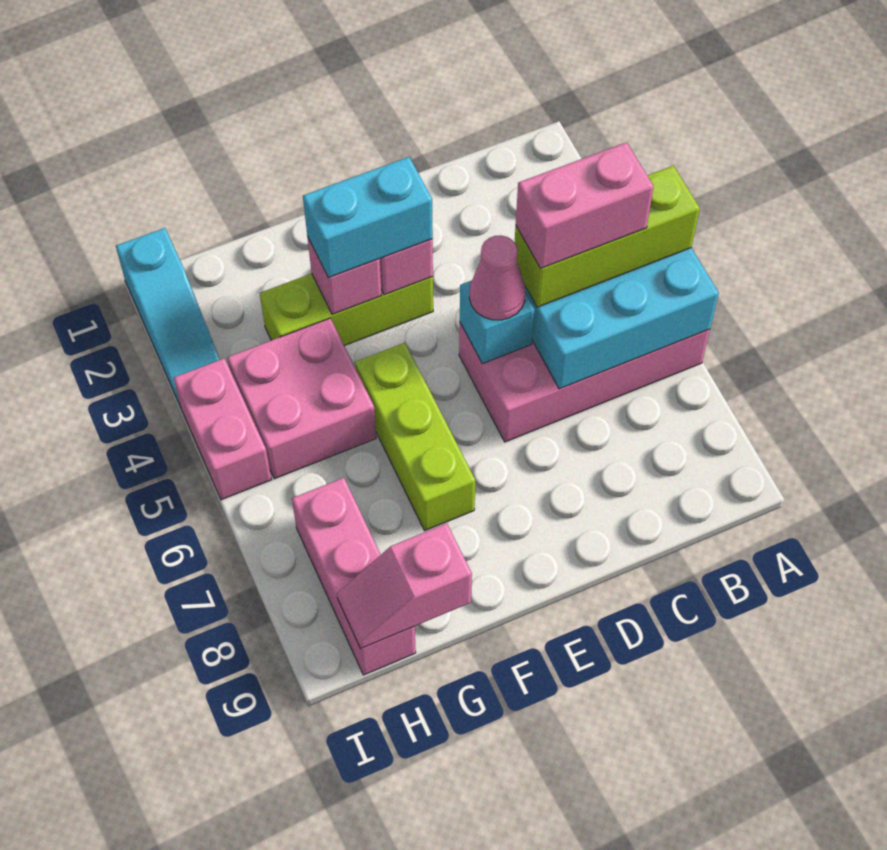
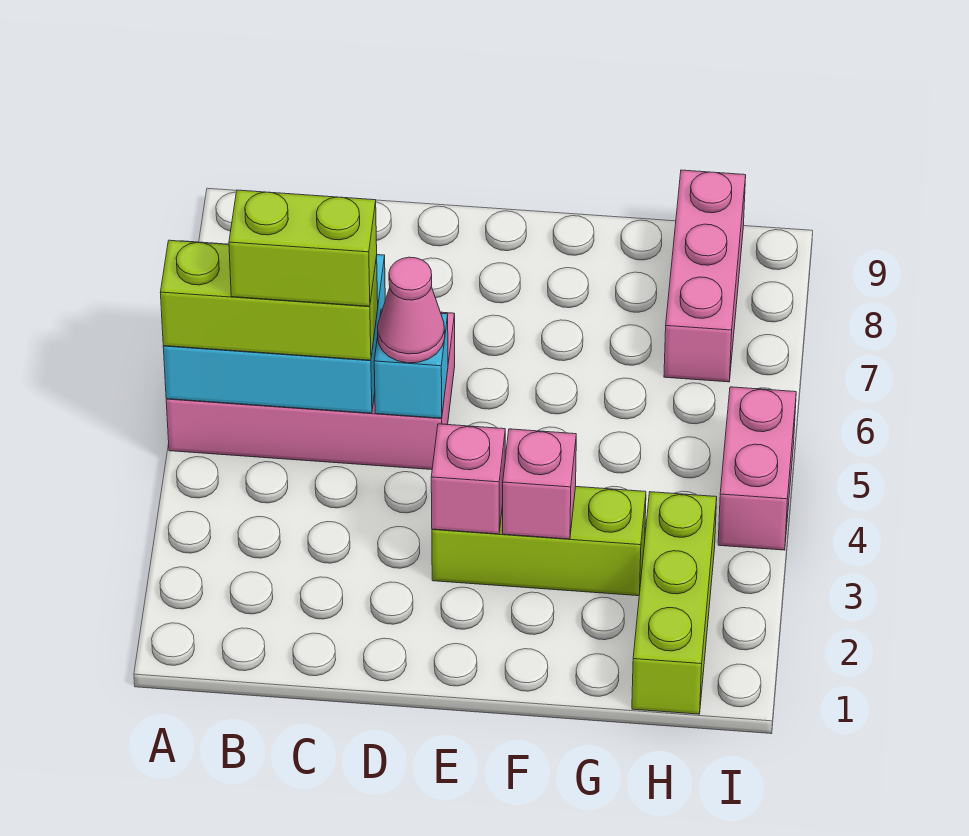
pink brick B5:C5 level 4 -> lime brick B5:C5 level 4
cyan brick E3:F3 level 3 -> none
lime brick F5:F7 level 1 -> lime brick H1:H3 level 1
pink brick G4:H5 level 1 -> none
pink slope G9:H9 level 2 top G -> none
cyan slope I1:I3 level 1 top 1 -> none

